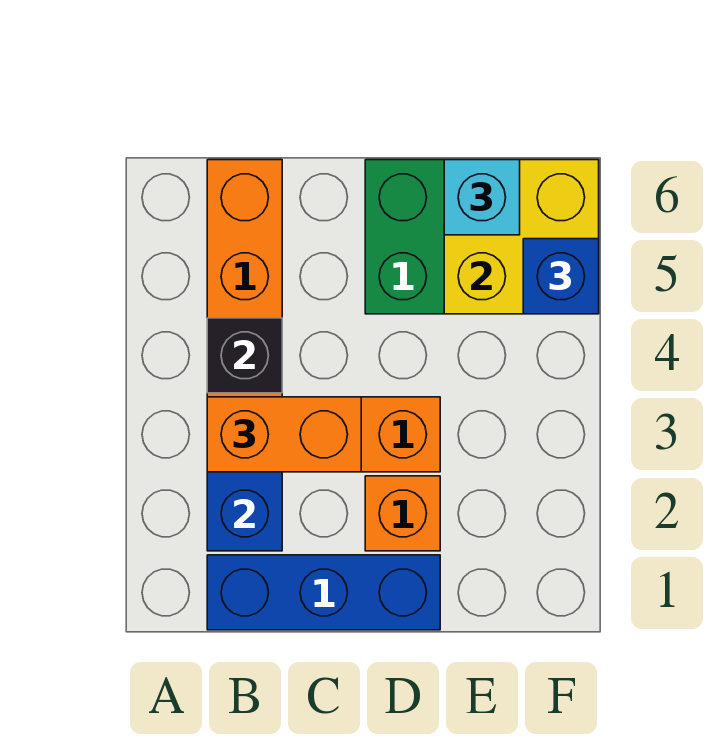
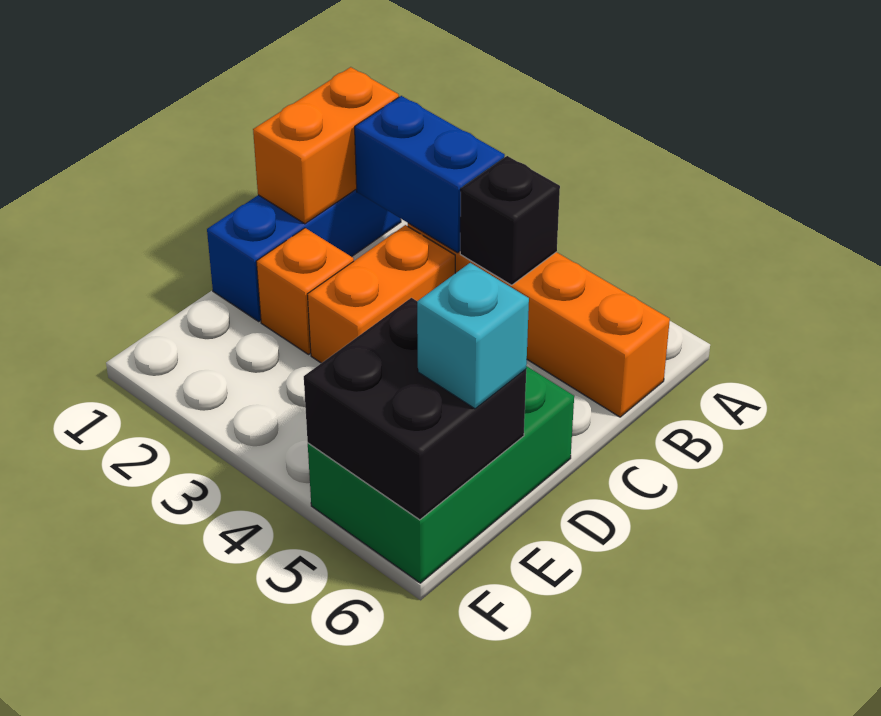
orange brick B3:C3 level 3 -> orange brick B1:C1 level 2
yellow brick E5:F6 level 2 -> black brick E5:F6 level 2
blue brick F5 level 3 -> none

